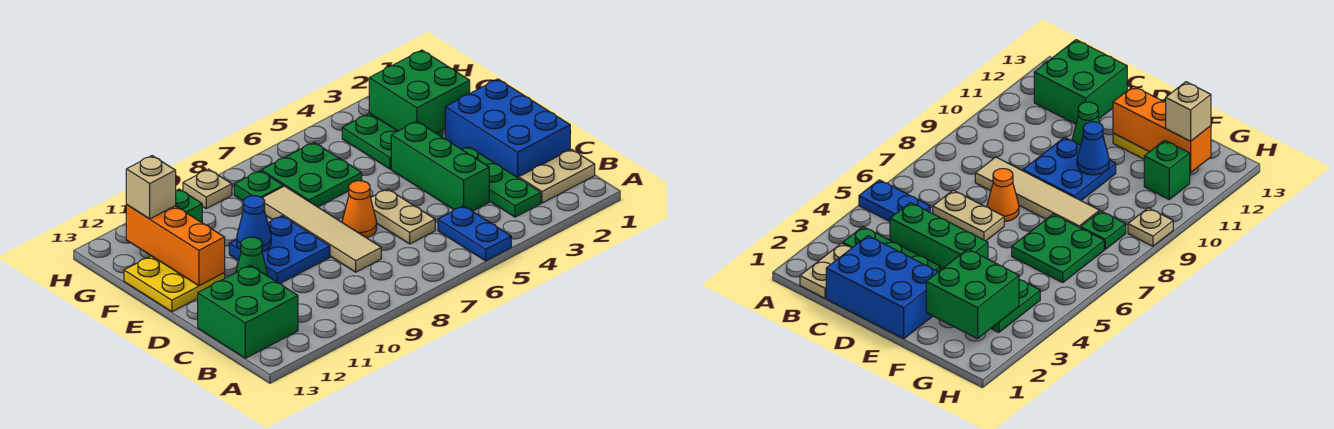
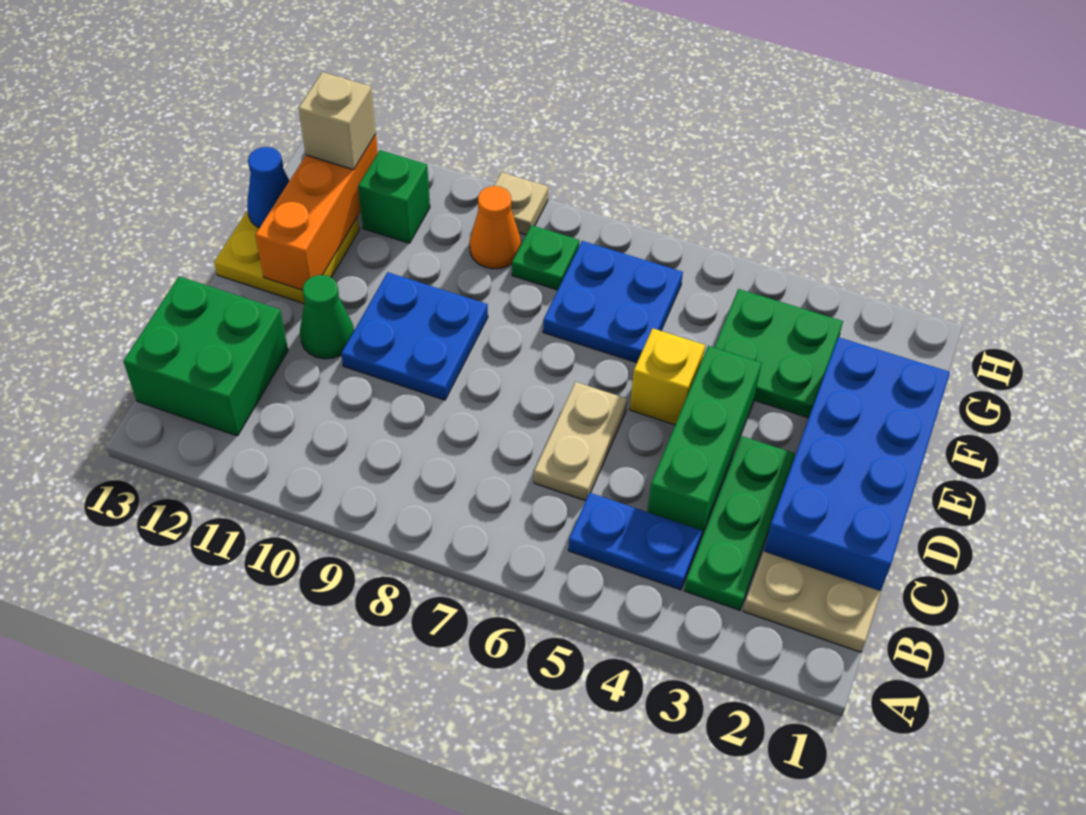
blue plate A5:B5 level 1 -> blue plate B4:B5 level 1
blue brick C1:E2 level 1 -> blue brick C1:F2 level 1
tan tile C8:F8 level 1 -> none
orange cone D7 level 1 -> orange cone G9 level 1
none -> yellow brick E5 level 1
blue cone E10 level 2 -> blue cone F13 level 2
green brick F2:G3 level 2 -> none
green plate F6:G7 level 1 -> blue plate F6:G7 level 1

